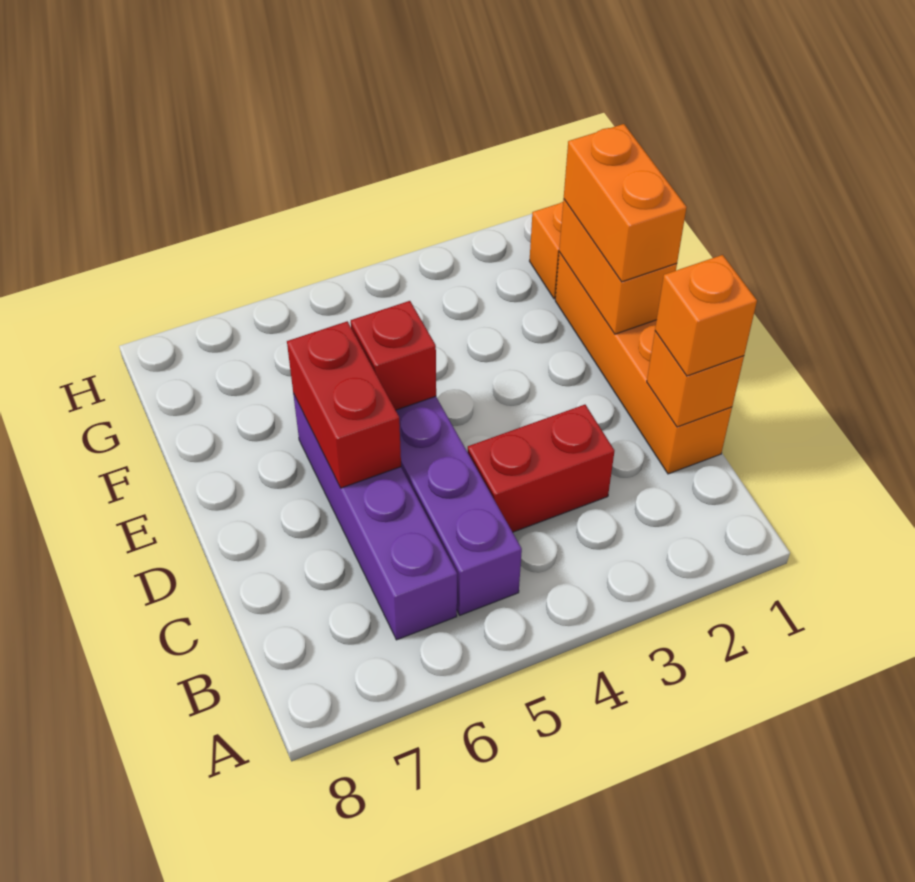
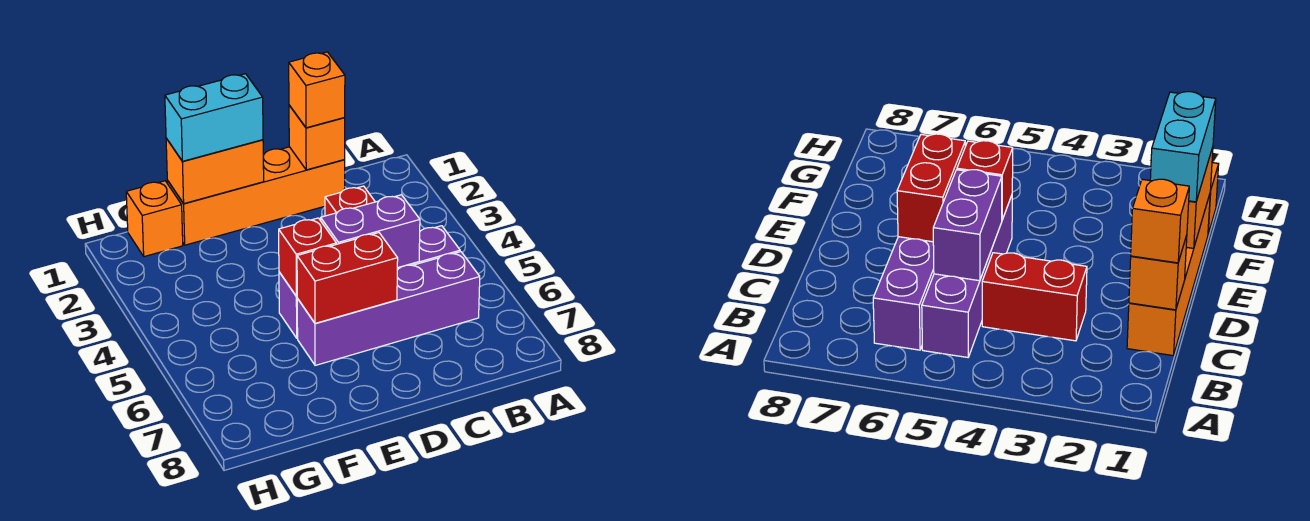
none -> purple brick C5:D5 level 2
orange brick E1:F1 level 3 -> cyan brick E1:F1 level 3

